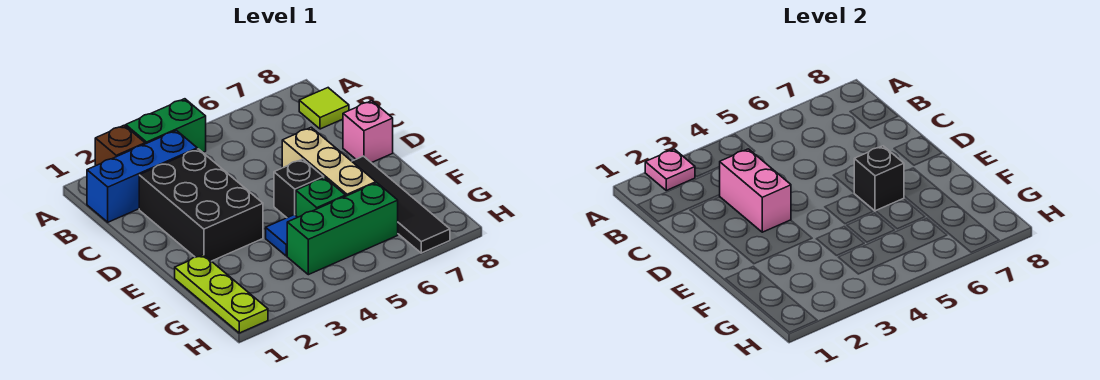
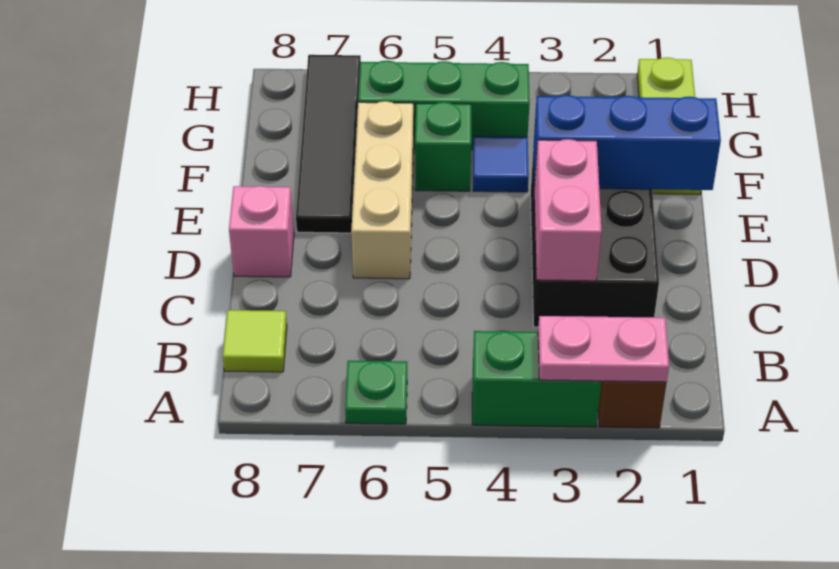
pink plate A2 level 2 -> pink plate A2:A3 level 2
none -> green plate A6 level 1
blue brick B1:B3 level 1 -> blue brick E1:E3 level 2
black brick E5 level 1 -> none
black brick E6 level 2 -> none

